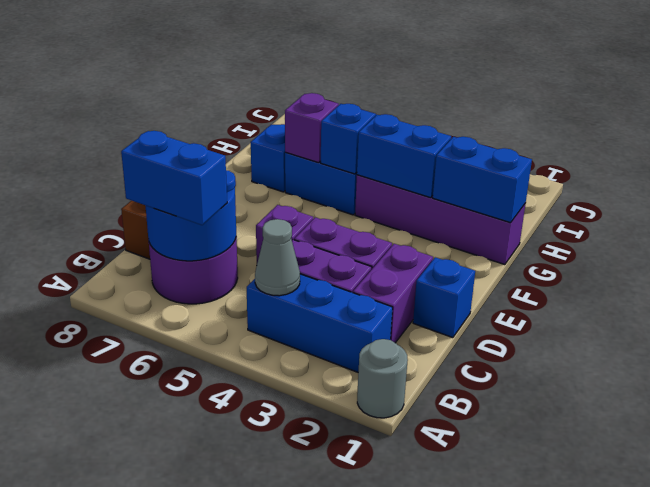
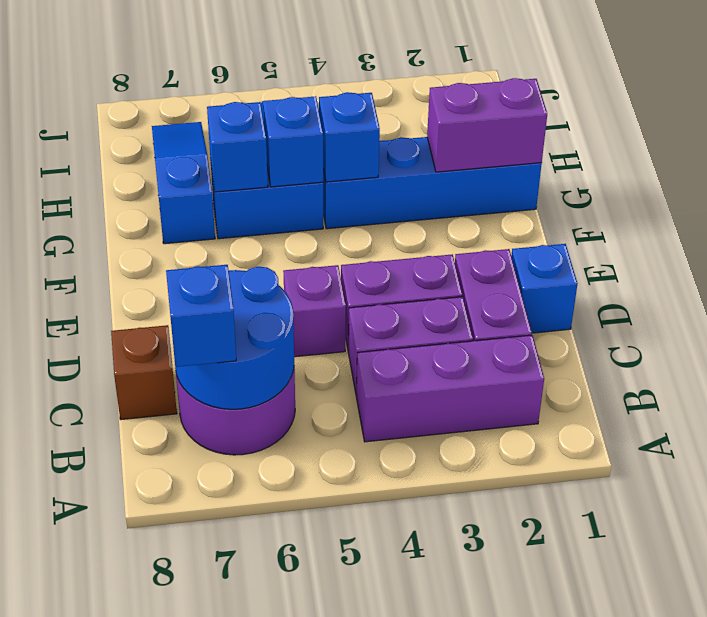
grey round brick A1 level 1 -> none
blue brick B2:B4 level 1 -> purple brick B2:B4 level 1
grey cone B4 level 2 -> none
blue brick B6:B7 level 3 -> blue brick B7 level 3
purple brick G1:G4 level 1 -> blue brick G1:G4 level 1
blue brick G1:G2 level 2 -> purple brick G1:G2 level 2
blue brick G3:G4 level 2 -> blue brick G4 level 2
purple brick G6 level 2 -> blue brick G6 level 2

